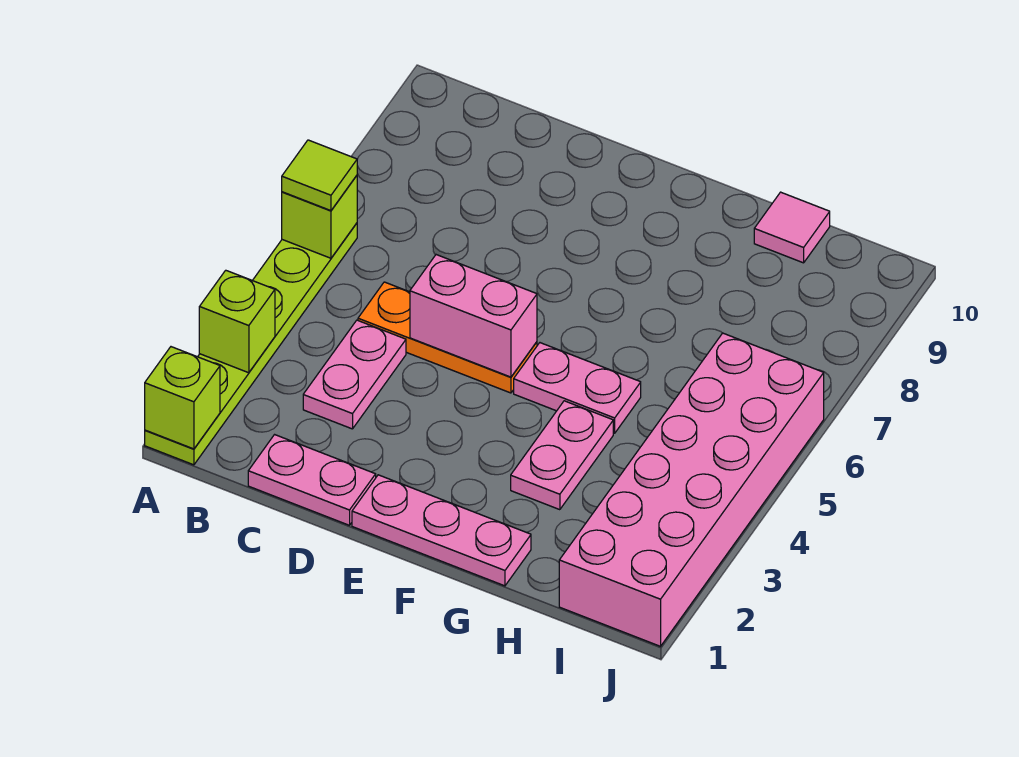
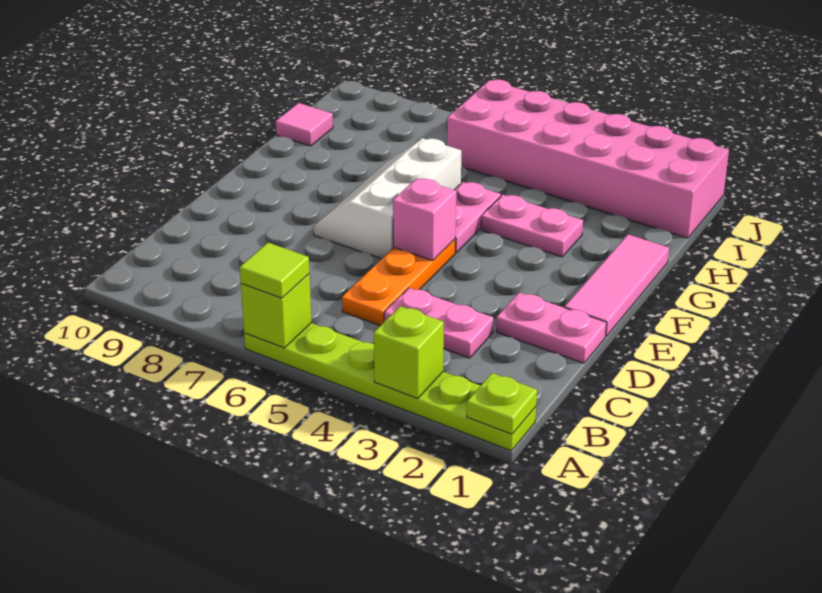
lime brick A1 level 2 -> lime plate A1 level 2
pink plate C1:D1 level 1 -> pink plate D1:D2 level 1
pink brick D5:E5 level 2 -> pink brick E5 level 2
pink plate E1:G1 level 1 -> pink tile E1:G1 level 1
none -> white slope E6:G7 level 1 top 6

